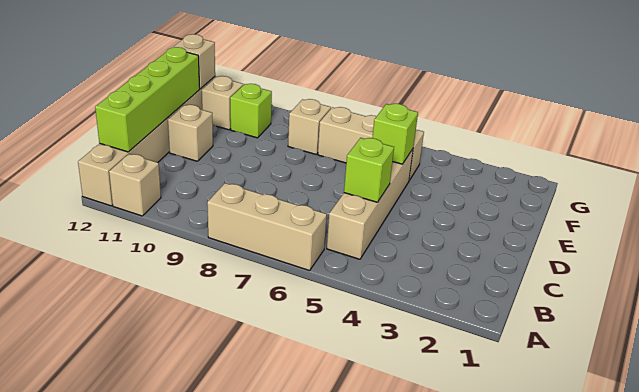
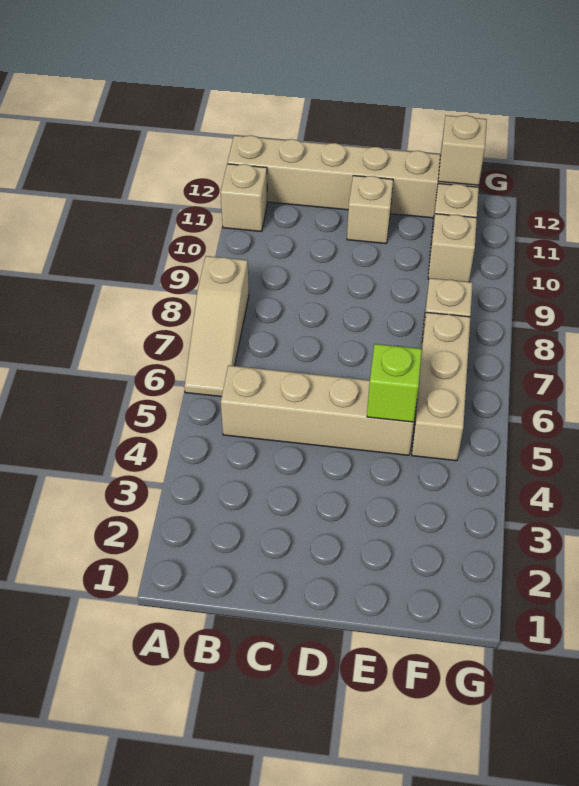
tan brick A6:A8 level 1 -> tan slope A6:A8 level 1 top 8
lime brick B12:E12 level 2 -> none
lime brick C5 level 2 -> none
lime brick F10 level 1 -> tan brick F10 level 1

